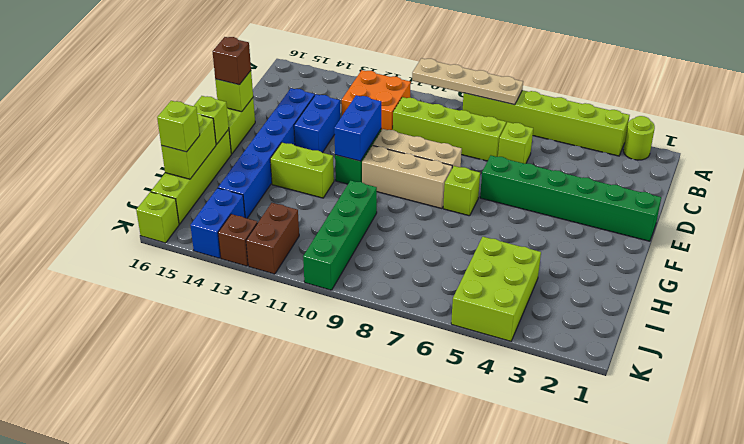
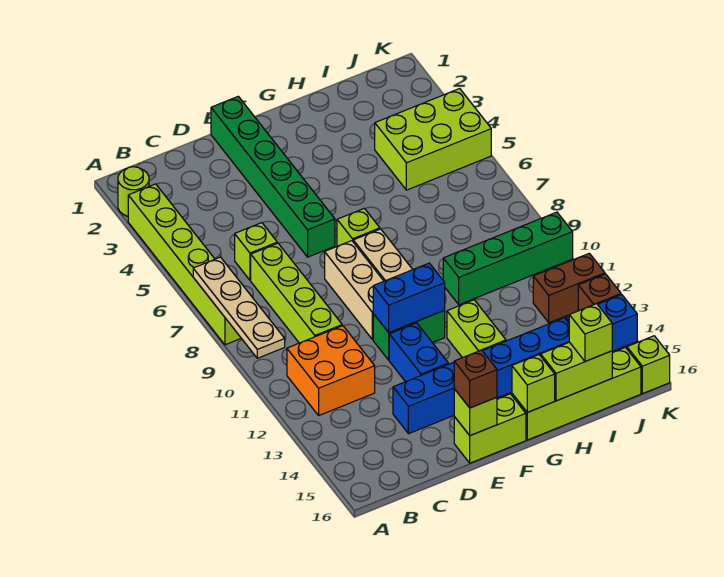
blue brick D13:E13 level 1 -> blue brick E12:E13 level 1

